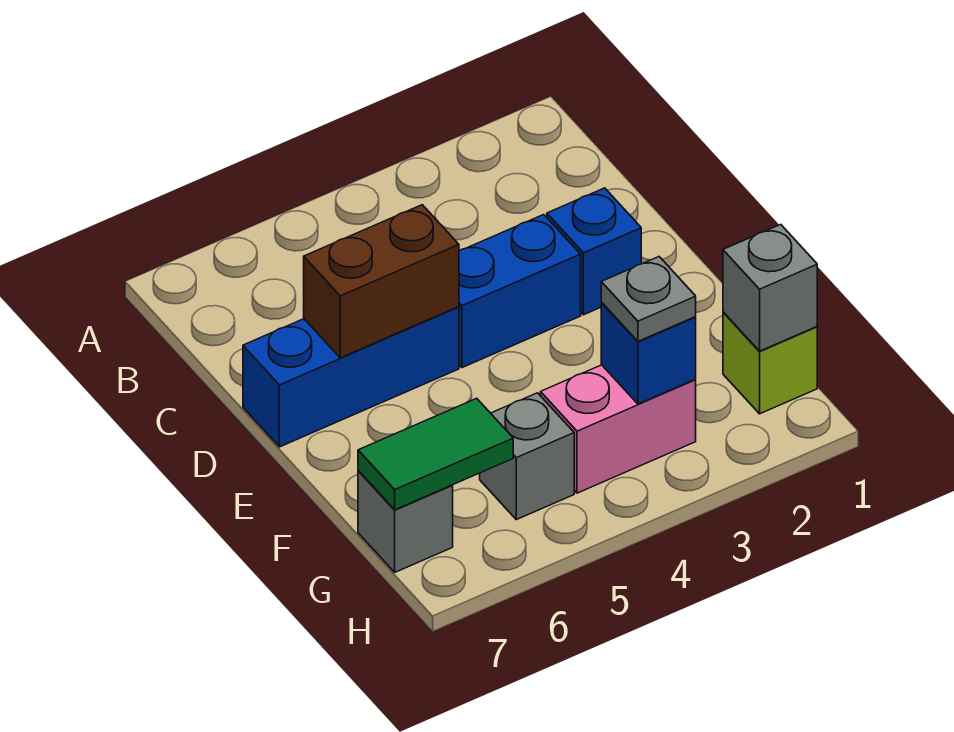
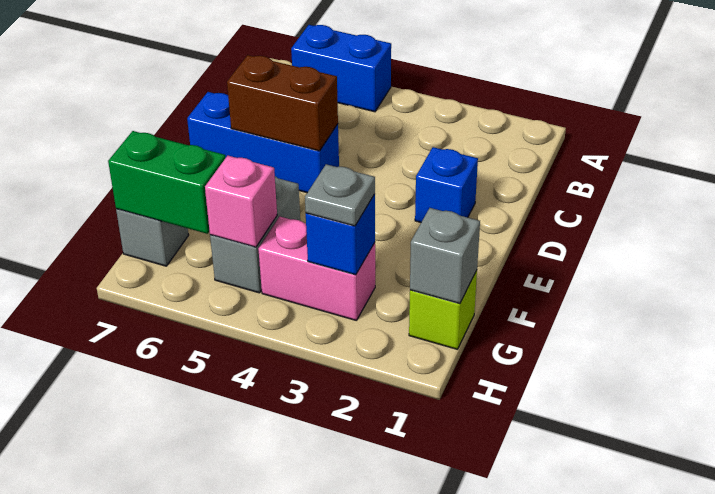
blue brick D3:D4 level 1 -> blue brick A5:A6 level 1
grey brick G5 level 1 -> grey brick F5:G5 level 1
none -> pink brick G5 level 2
green tile G6:G7 level 2 -> green brick G6:G7 level 2

